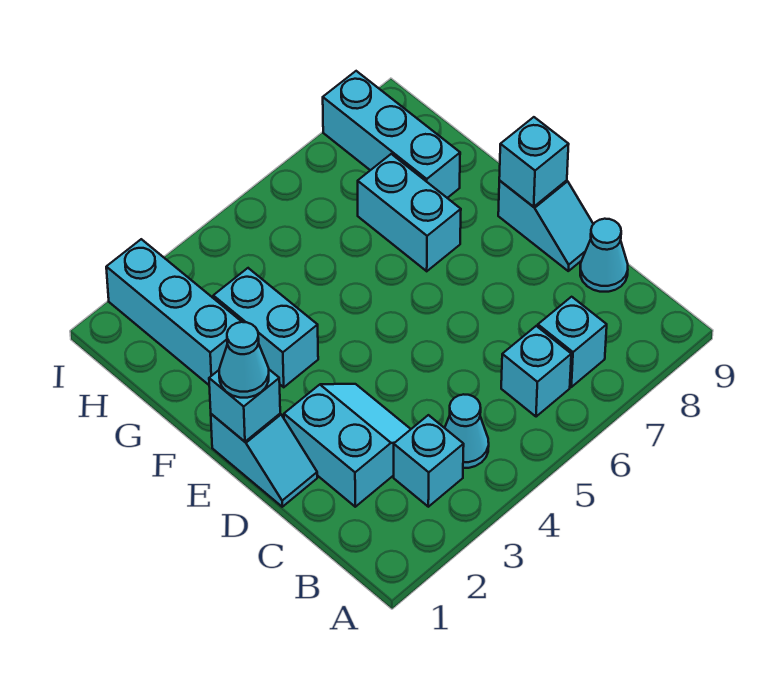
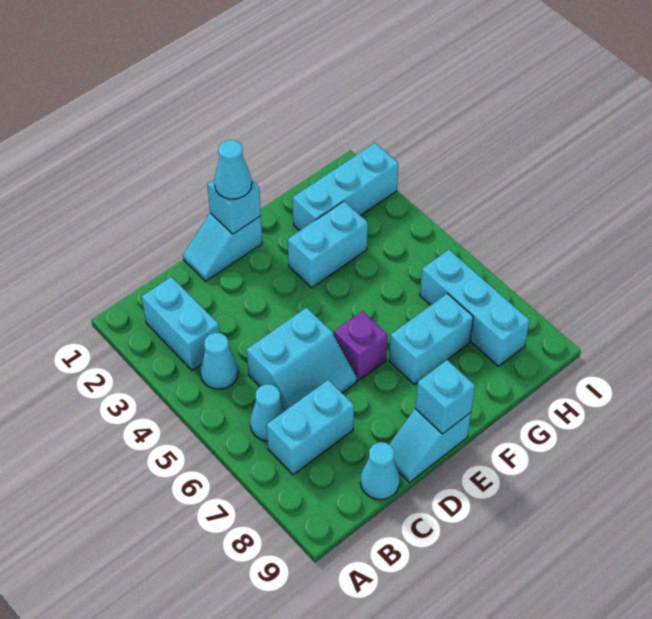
cyan brick B3 level 1 -> cyan brick B2:B3 level 1
cyan brick B6 level 1 -> cyan cone B6 level 1
cyan brick B7 level 1 -> cyan brick B7:C7 level 1
cyan slope C2:D3 level 1 top 2 -> cyan slope C5:D6 level 1 top 5
none -> purple brick E6 level 1
cyan brick G8:I8 level 1 -> cyan brick H6:H8 level 1

